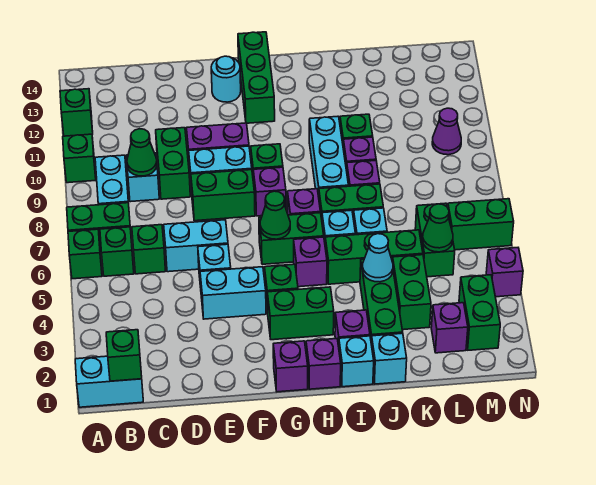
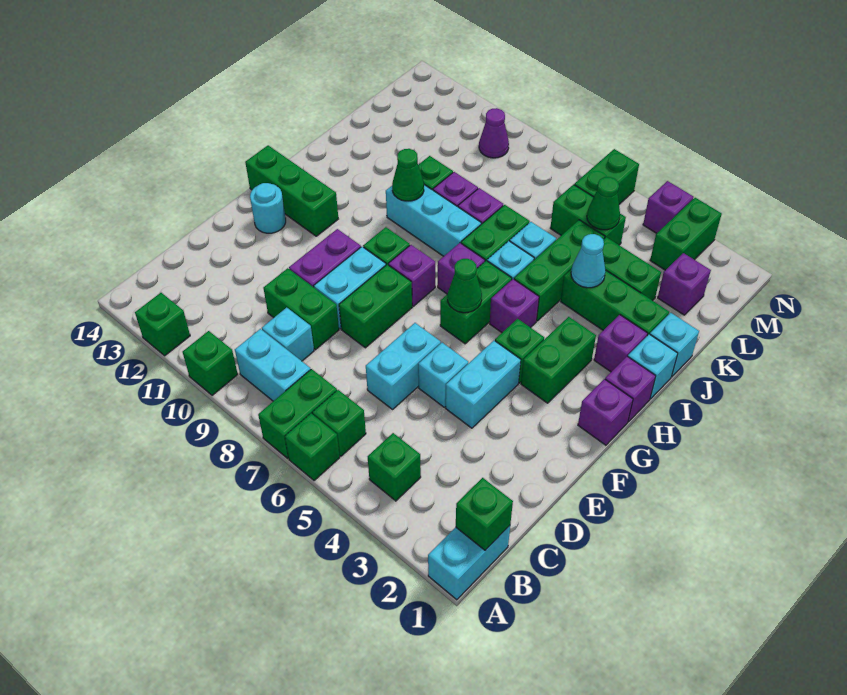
green brick C6 level 1 -> green brick B4 level 1
green cone C9 level 2 -> green cone I10 level 2
green brick M2:M3 level 1 -> green brick M3:N3 level 1

